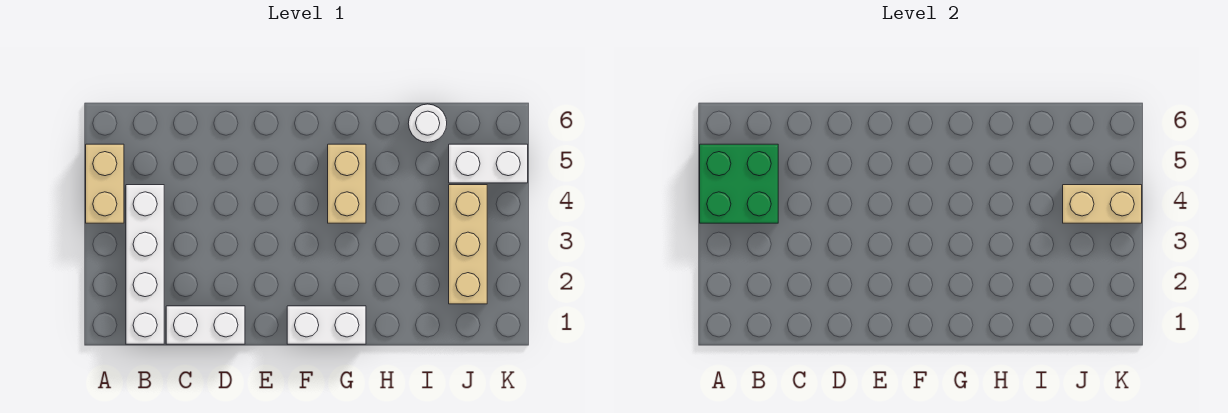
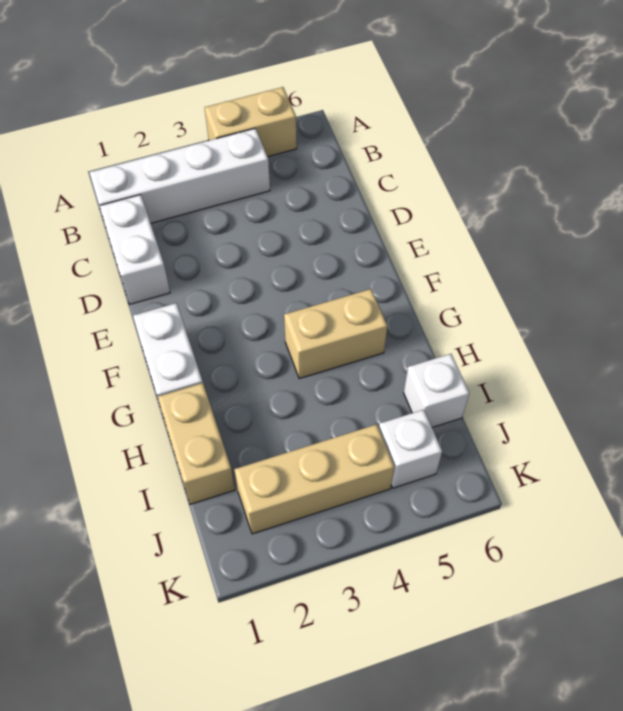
green brick A4:B5 level 2 -> none
white round brick I6 level 1 -> white brick I6 level 1
tan brick J4:K4 level 2 -> tan brick H1:I1 level 1
white brick J5:K5 level 1 -> white brick J5 level 1

